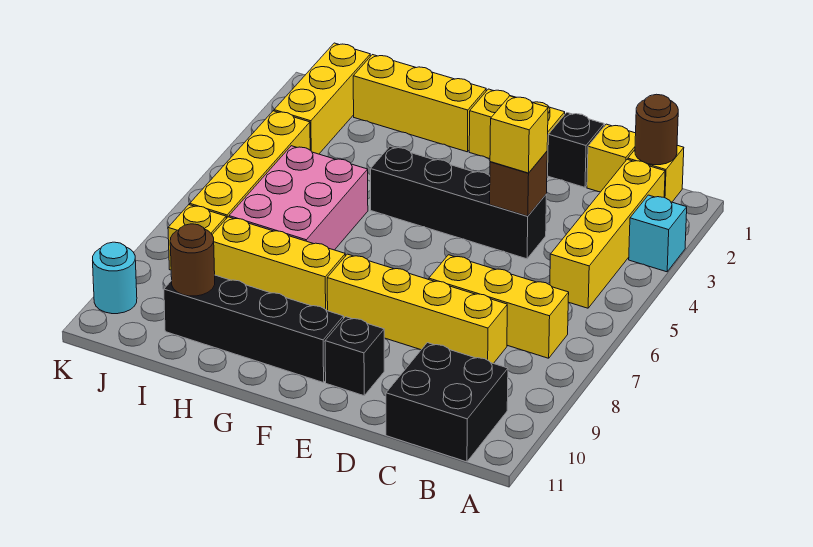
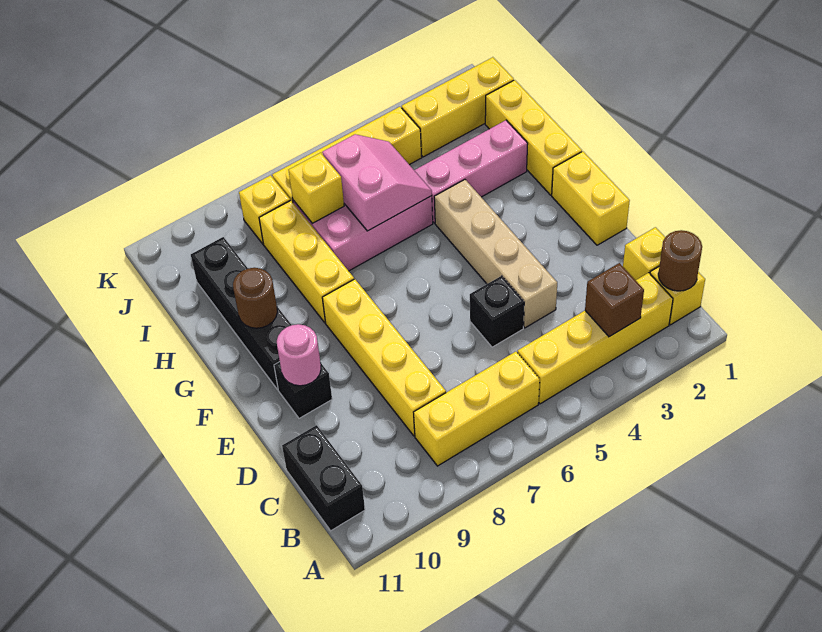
cyan brick A3 level 1 -> none
yellow brick B7:D7 level 1 -> yellow brick B6:B8 level 1
black brick B10:C11 level 1 -> black brick B11:C11 level 1
black brick D1 level 1 -> black brick D5 level 1
black brick D4:G4 level 1 -> tan brick D4:G4 level 1
brown brick D4 level 2 -> brown brick B3 level 2
yellow brick D4 level 3 -> yellow brick I7 level 2
none -> pink round brick E10 level 2
none -> pink brick H2:H4 level 1
none -> pink slope H5:I6 level 2 top 6
brown round brick I10 level 2 -> brown round brick G10 level 2
cyan round brick K10 level 1 -> none

